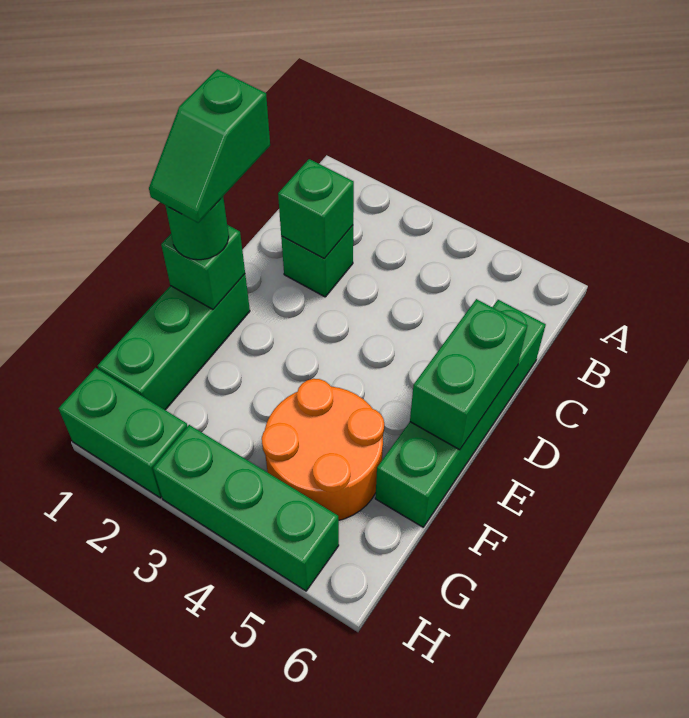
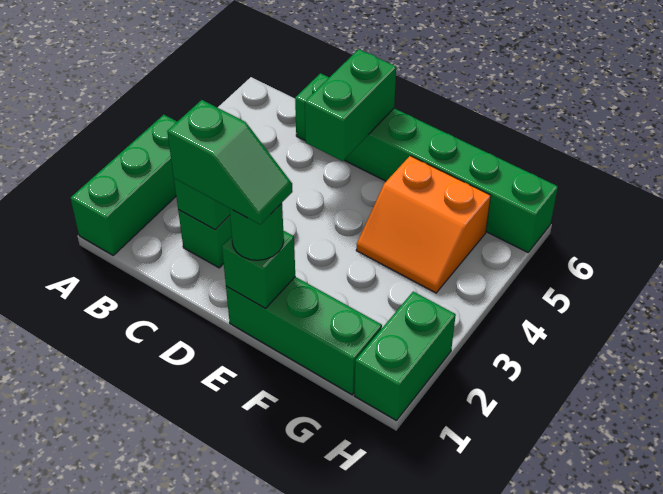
green brick C6:F6 level 1 -> green brick C6:H6 level 1
green brick D6:E6 level 2 -> green brick D5:D6 level 2
orange round brick F4:G5 level 1 -> orange slope F4:G5 level 1 top 5
green brick H3:H5 level 1 -> green brick A1:A3 level 1

